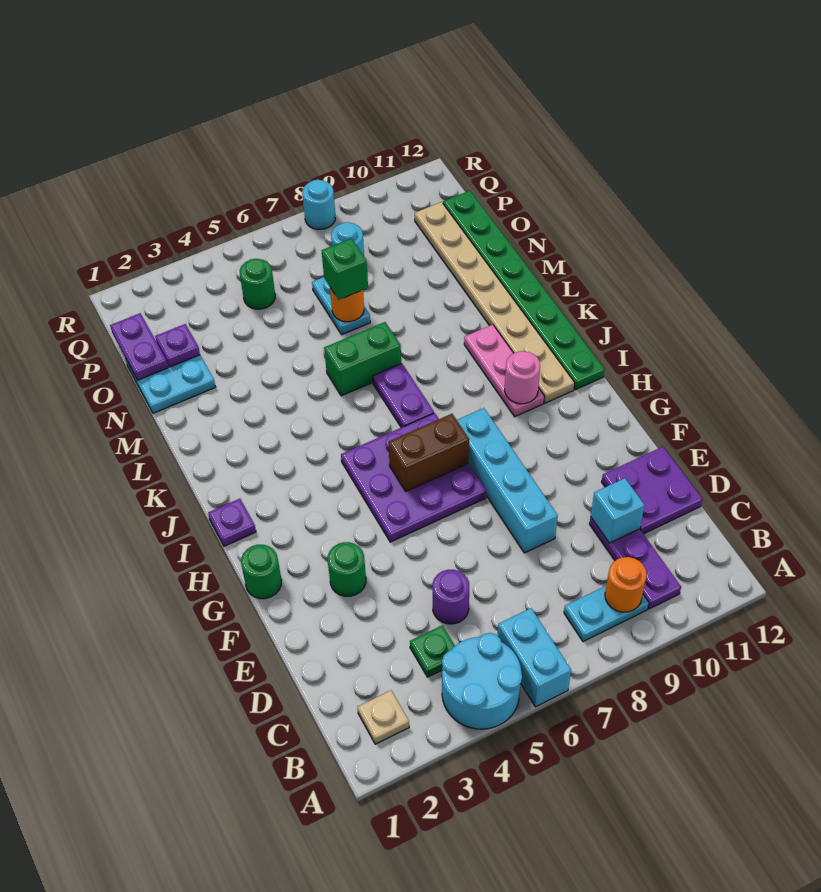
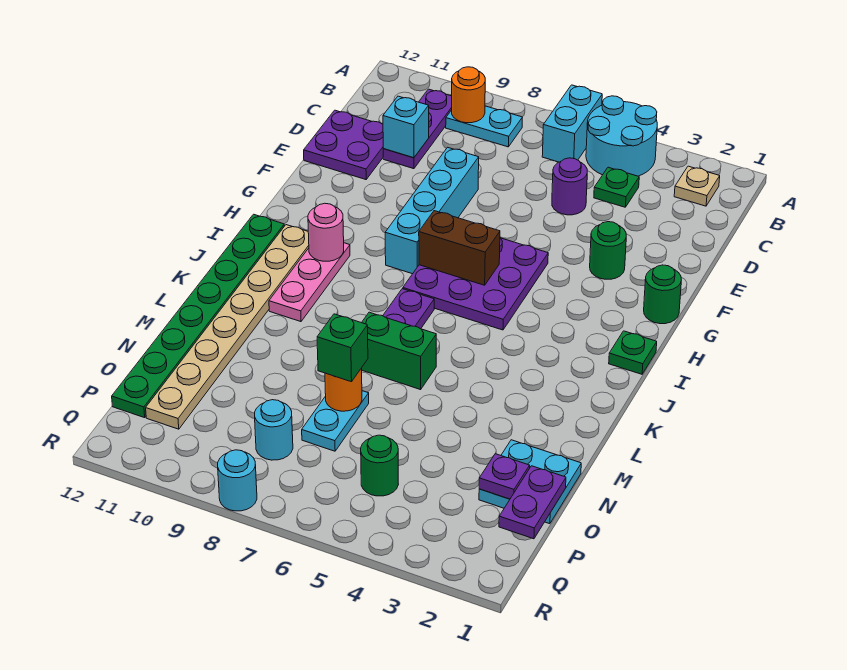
purple plate I1 level 1 -> green plate I1 level 1

